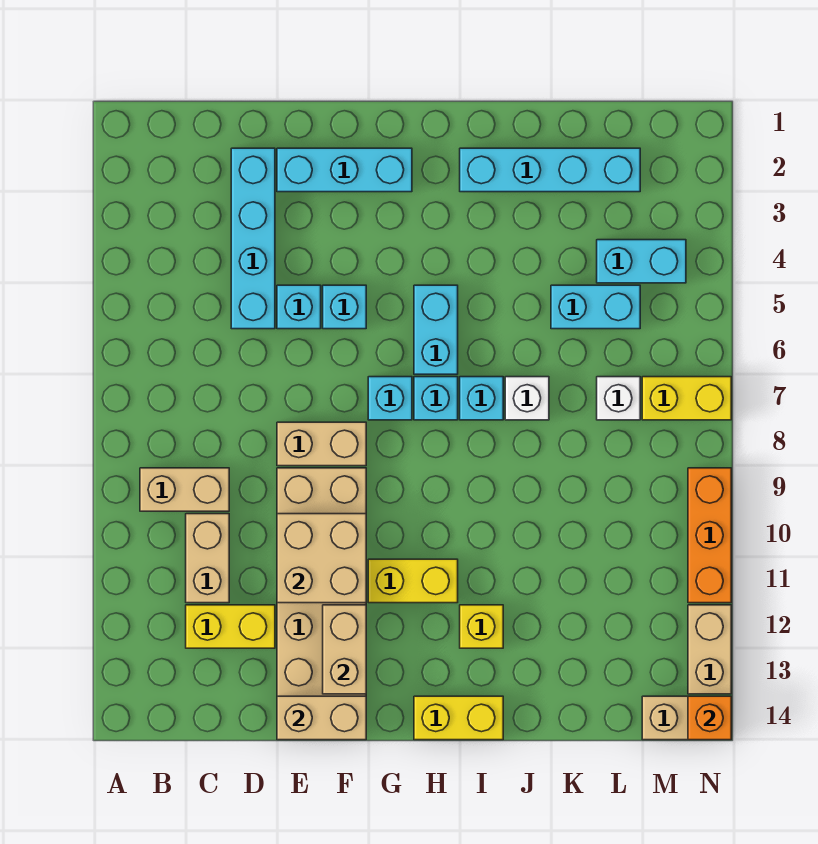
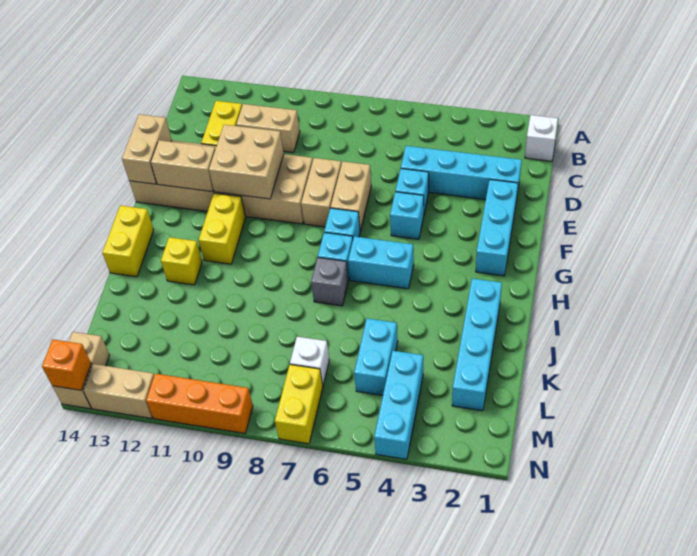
tan brick B9:C9 level 1 -> tan brick E7:F7 level 1
cyan brick I7 level 1 -> grey brick I7 level 1
white brick J7 level 1 -> white brick B1 level 1
cyan brick L4:M4 level 1 -> cyan brick L4:N4 level 1

